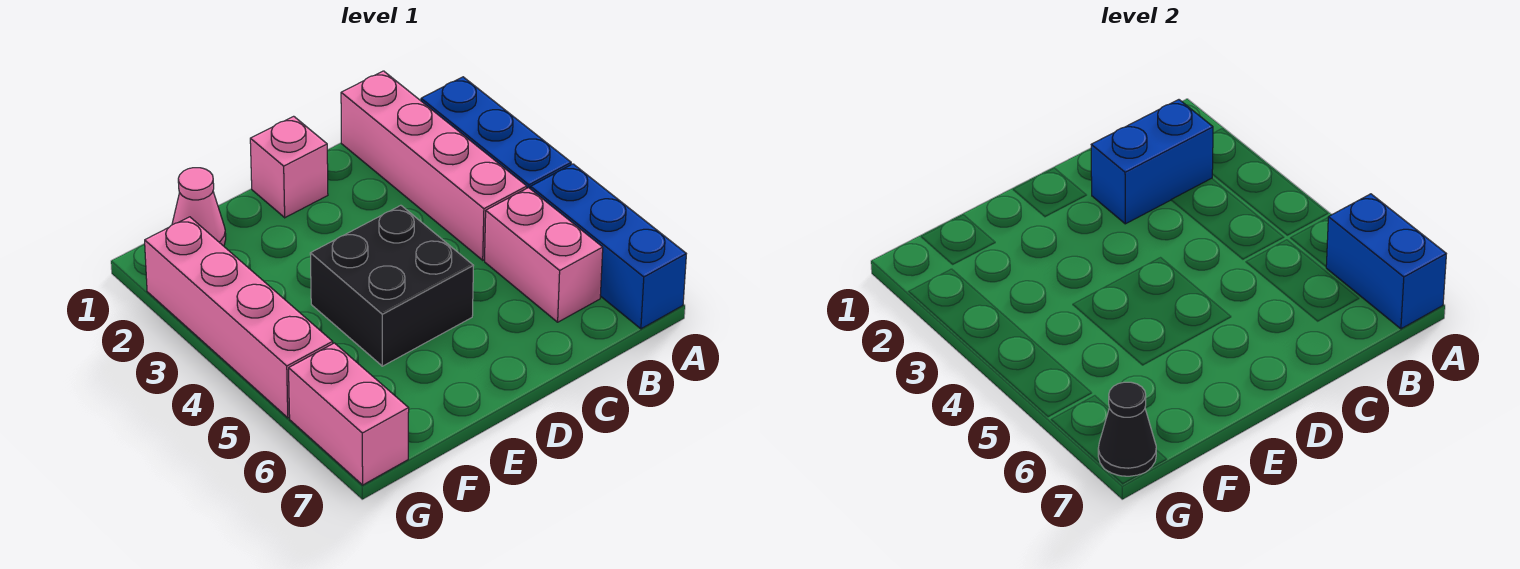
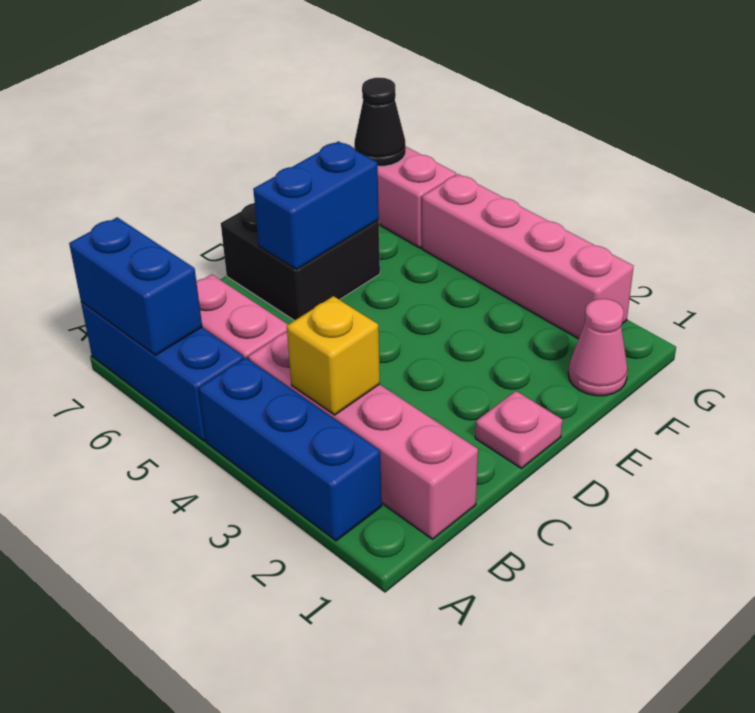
blue brick B2:C2 level 2 -> blue brick D6:E6 level 2
none -> yellow brick B3 level 2
pink brick D1 level 1 -> pink plate D1 level 1
black brick D4:E5 level 1 -> black brick D6:E7 level 1

